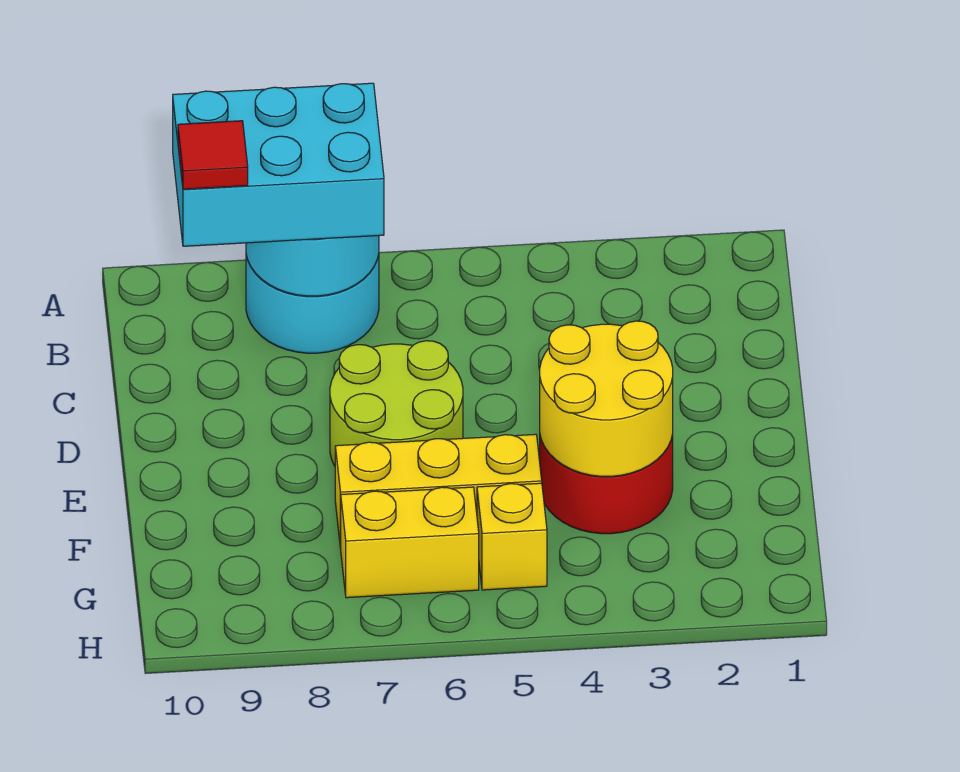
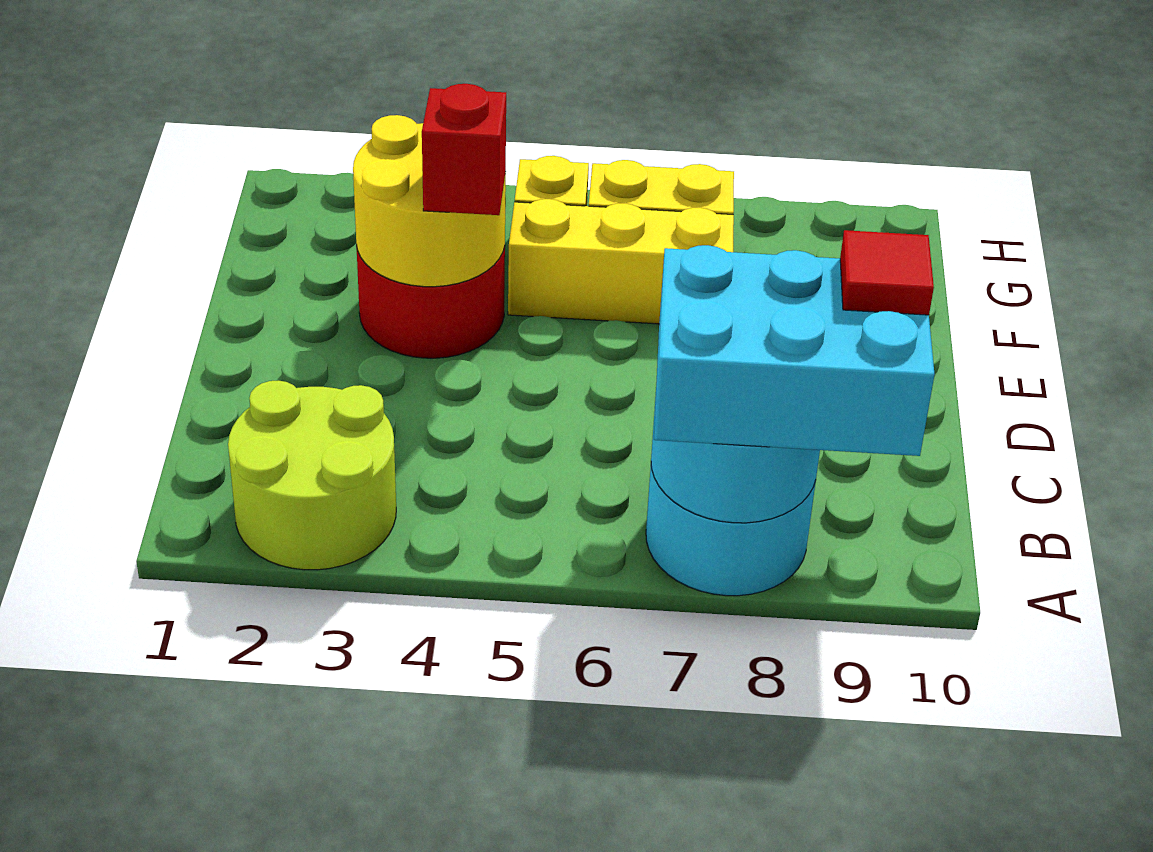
lime round brick D6:E7 level 1 -> lime round brick A2:B3 level 1
none -> red brick E4 level 3

